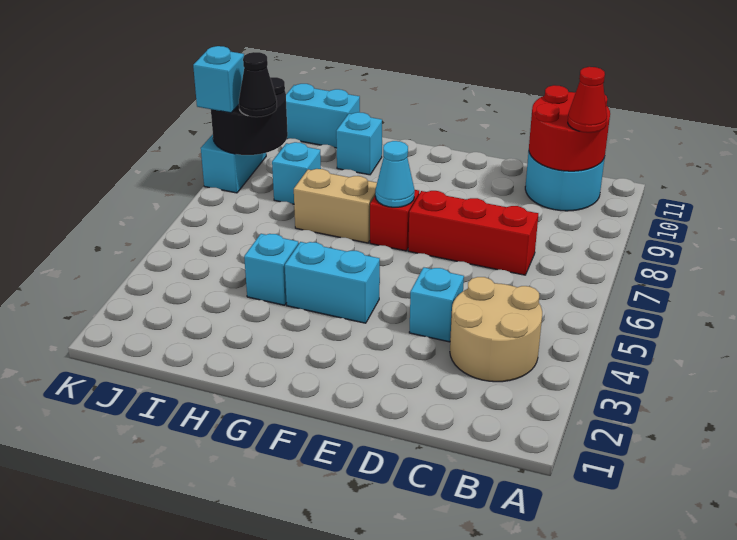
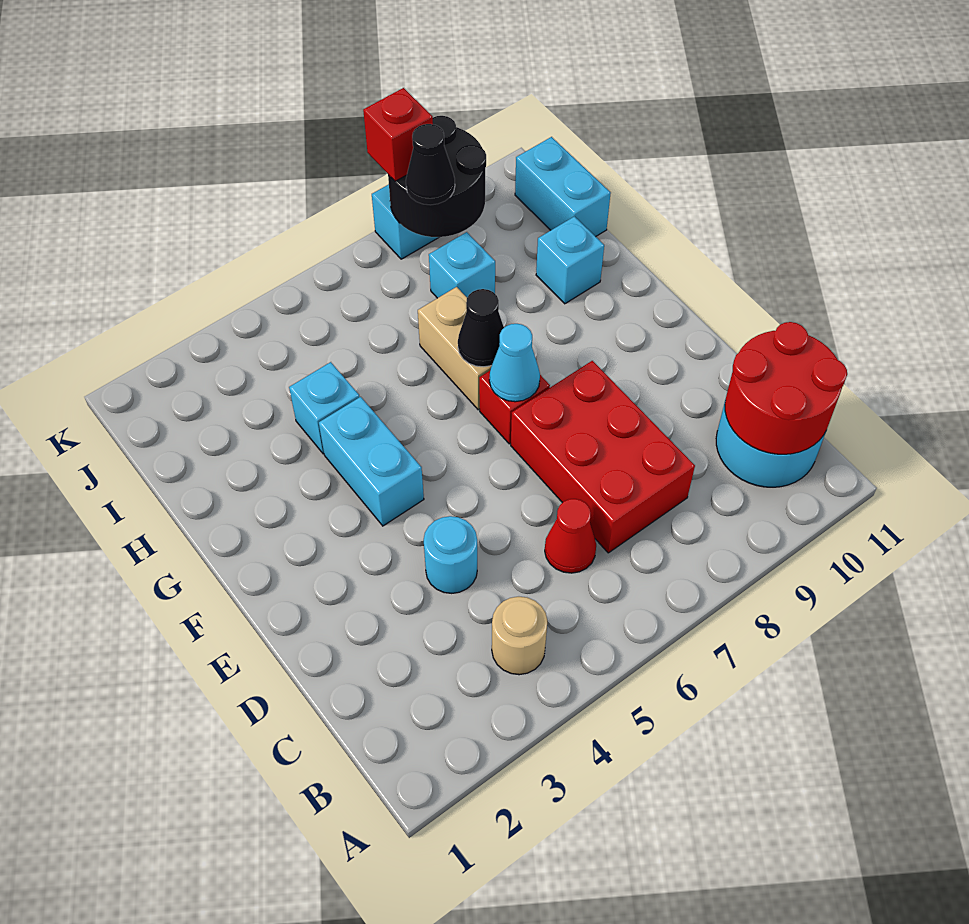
tan round brick B3:C4 level 1 -> tan round brick B4 level 1
red cone B10 level 3 -> red cone C6 level 1
red brick C7:E7 level 1 -> red brick C7:E8 level 1
cyan brick D4 level 1 -> cyan round brick D4 level 1
none -> black cone G7 level 2
cyan brick K8 level 3 -> red brick K8 level 3

